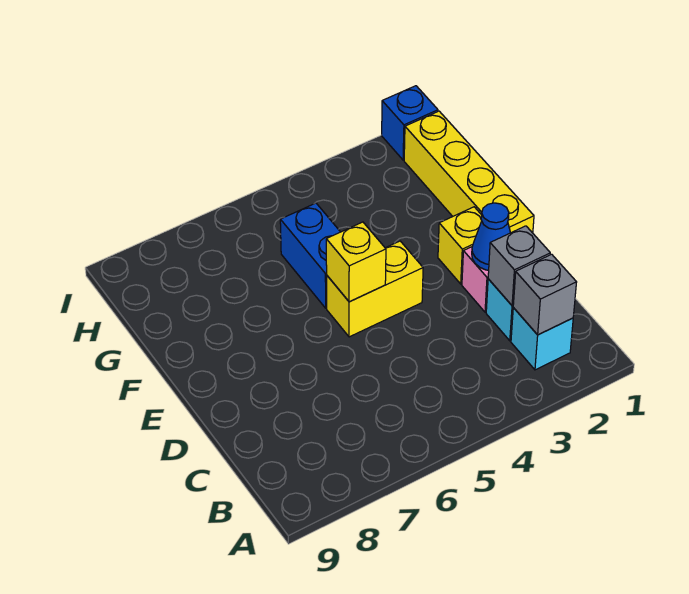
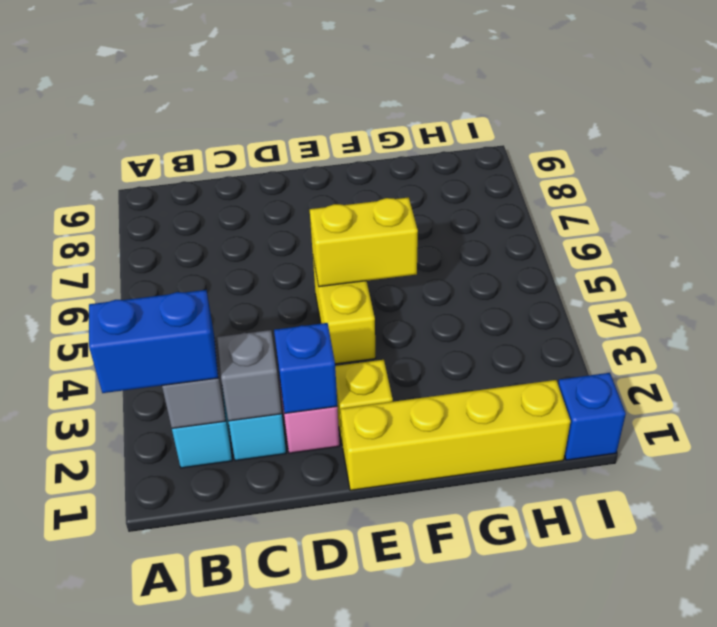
blue cone D2 level 2 -> blue brick D2 level 2
yellow brick E5 level 2 -> yellow brick E5:F5 level 2
blue brick F5:G5 level 1 -> blue brick A2:B2 level 3

